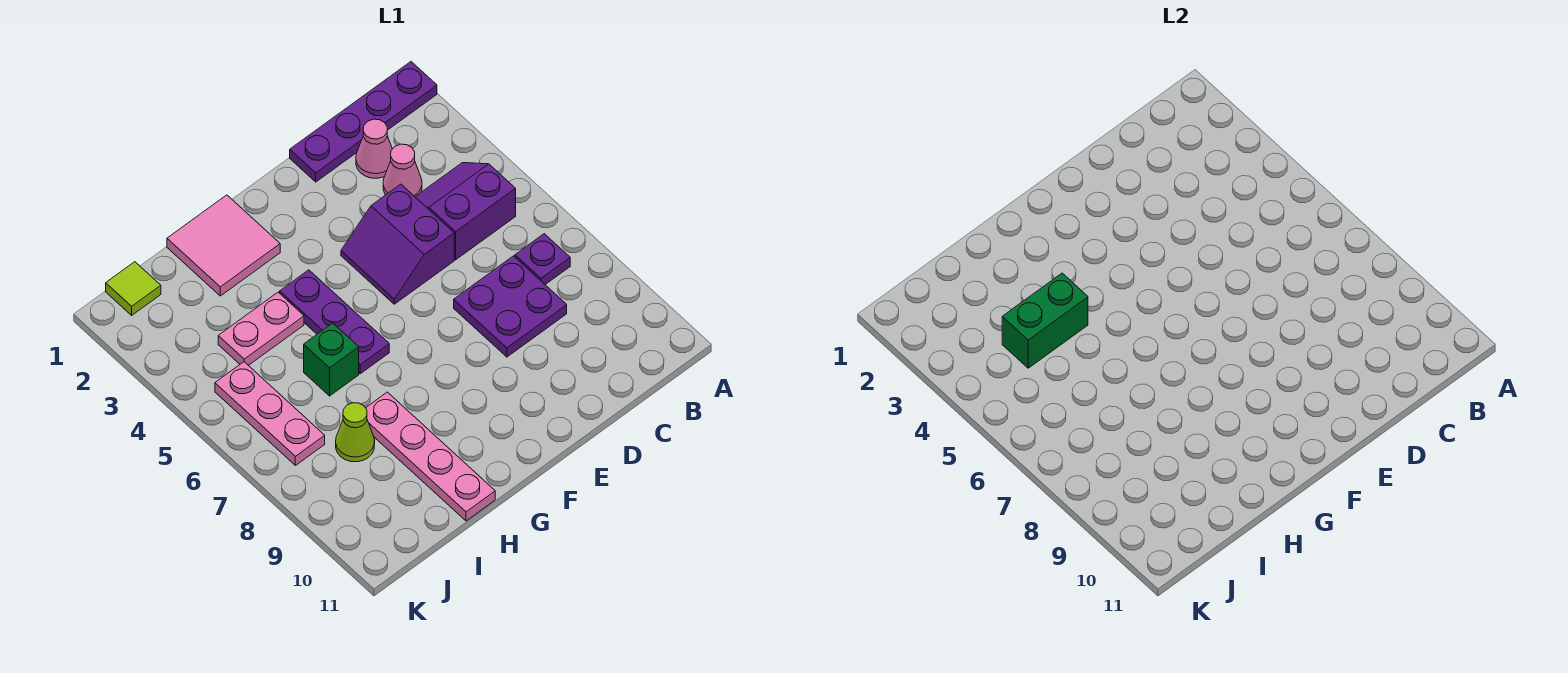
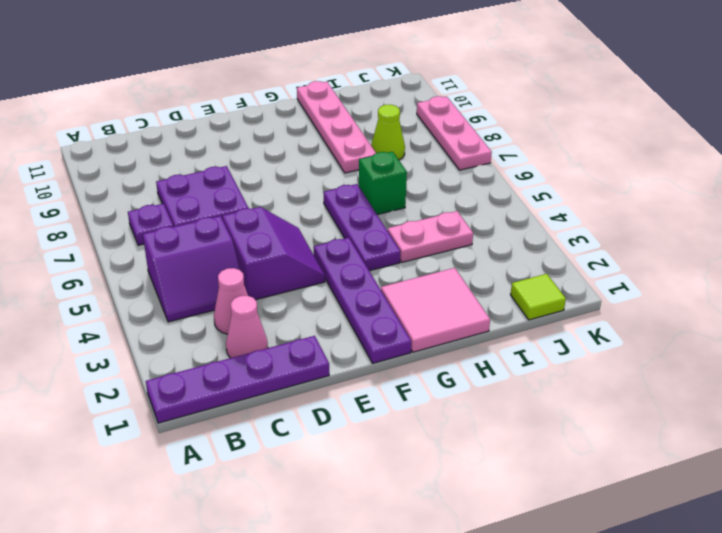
none -> purple plate F1:F4 level 1
green brick H4:I4 level 2 -> none
pink plate J5:J7 level 1 -> pink plate K7:K9 level 1

